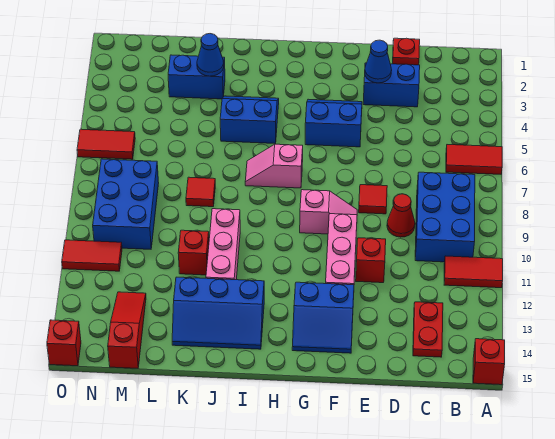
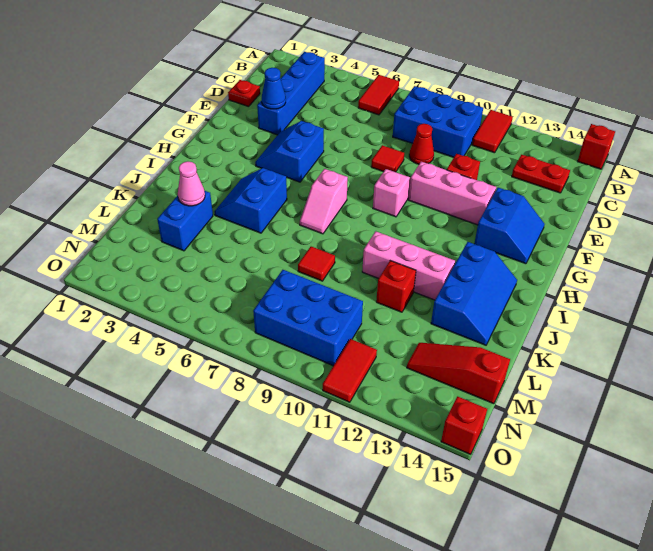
blue brick D3:E3 level 1 -> blue brick B3:E3 level 1
blue cone K3 level 2 -> pink cone K3 level 2
red tile N6:O6 level 1 -> none

